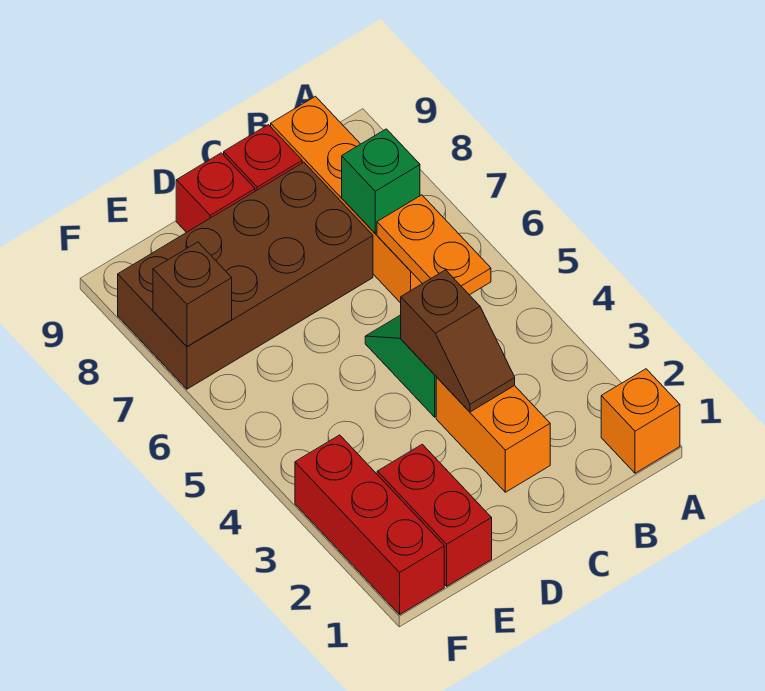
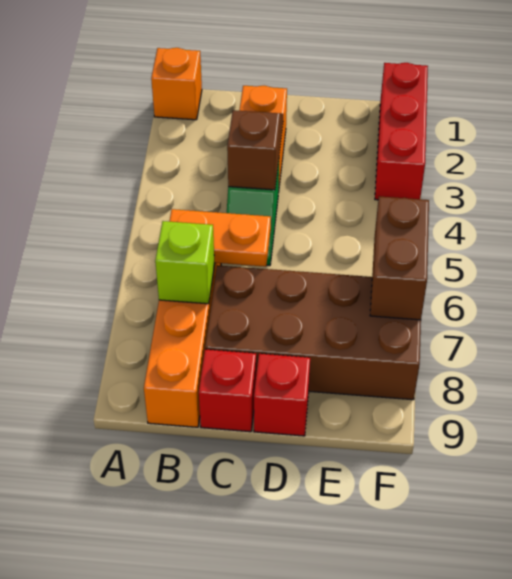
orange plate B5:B6 level 2 -> orange plate B6:C6 level 2
green brick B7 level 2 -> lime brick B7 level 2
red brick E1:E2 level 1 -> none
brown brick F7 level 2 -> brown brick F6:F7 level 2

